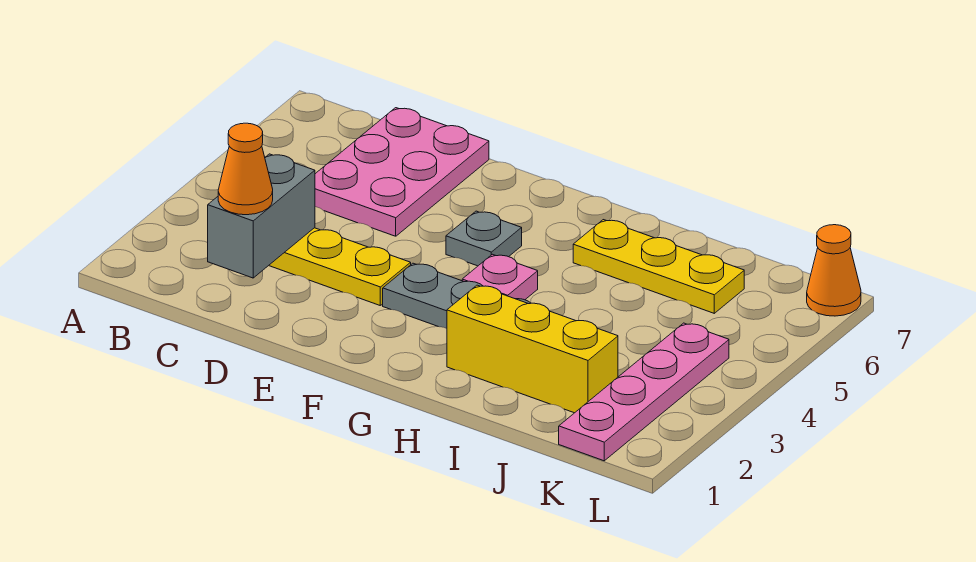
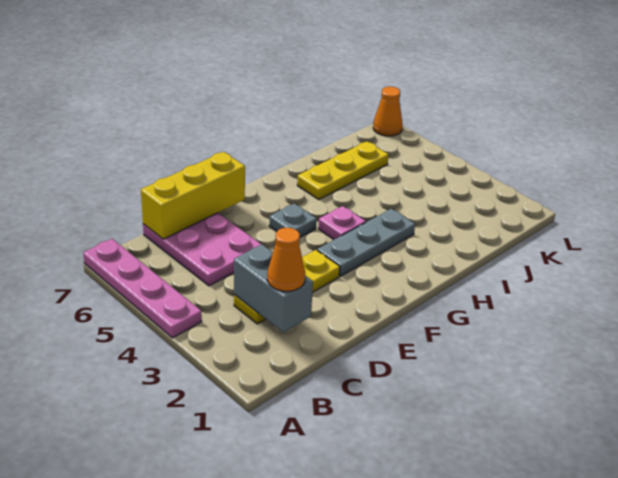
yellow brick H2:J2 level 1 -> yellow brick C7:E7 level 2
pink plate K1:K4 level 1 -> pink plate A4:A7 level 1

